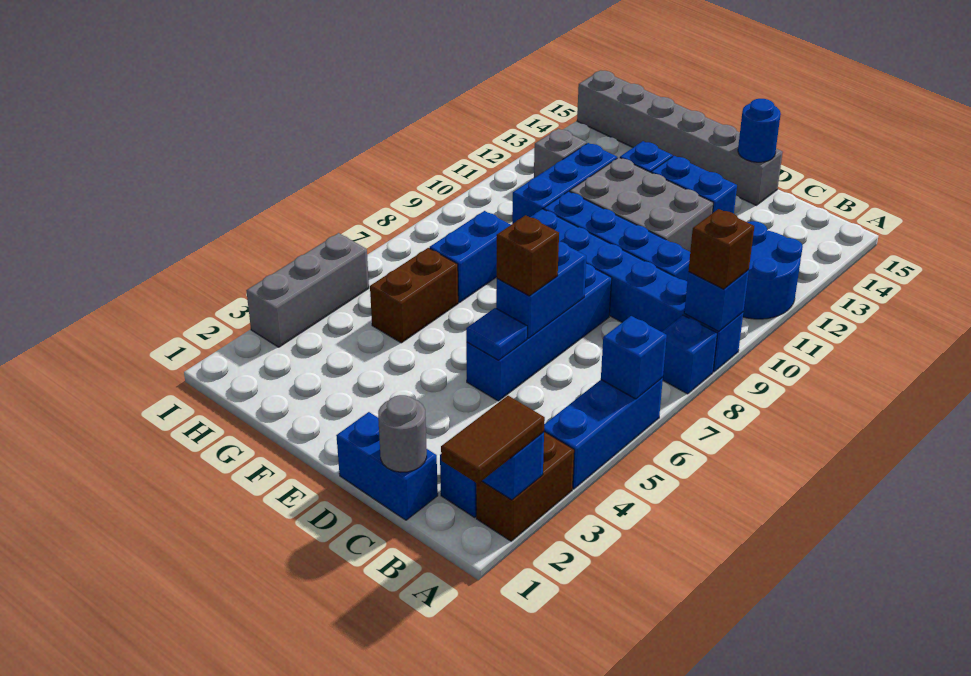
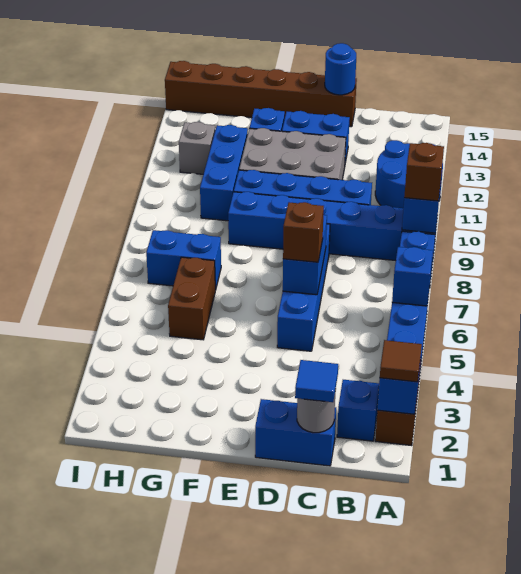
brown tile A1:A2 level 3 -> brown tile A2 level 3
blue tile D5 level 2 -> blue tile C1 level 3
grey brick D15:I15 level 1 -> brown brick D15:I15 level 1
blue brick G7:G8 level 1 -> blue brick G7:H7 level 1
grey brick I3:I5 level 1 -> none

